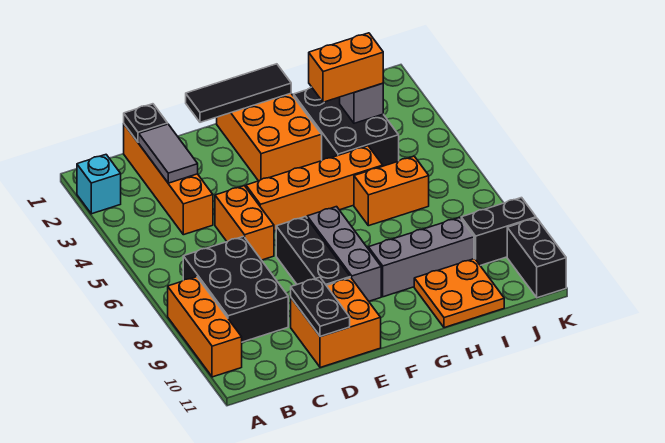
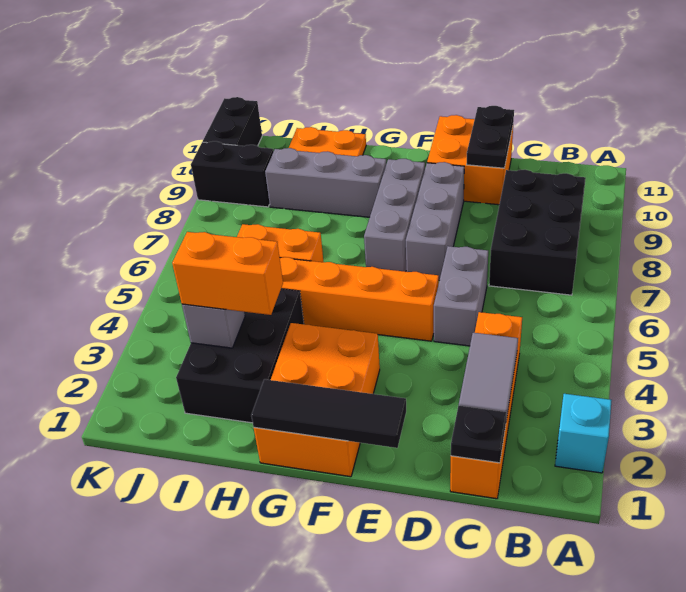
orange brick A8:A10 level 1 -> none
orange brick D5:D6 level 1 -> grey brick D5:D6 level 1
black brick E7:E9 level 1 -> grey brick E7:E9 level 1

